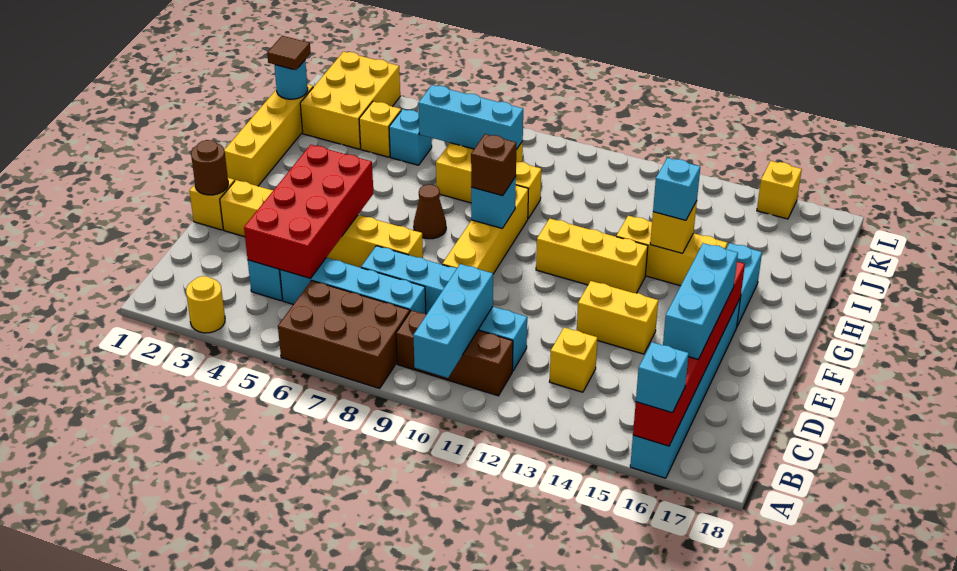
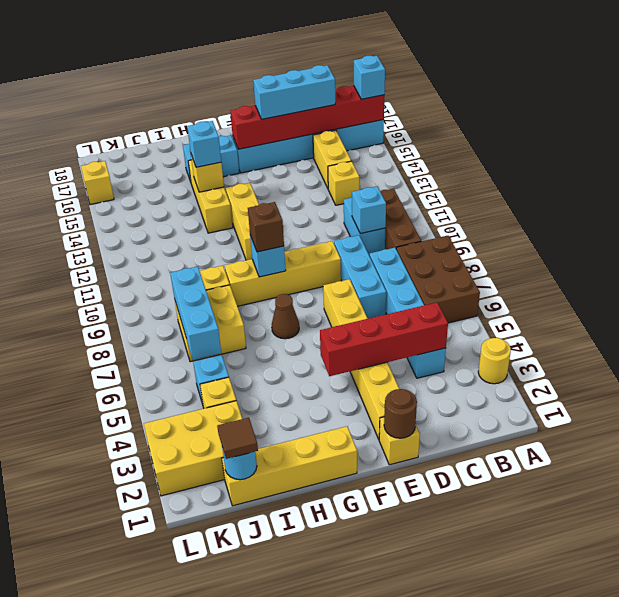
cyan brick A10:C10 level 2 -> cyan brick C10 level 2
red brick C4:F5 level 2 -> red brick C4:F4 level 2
yellow brick E13:E14 level 1 -> yellow brick C14:C15 level 1

